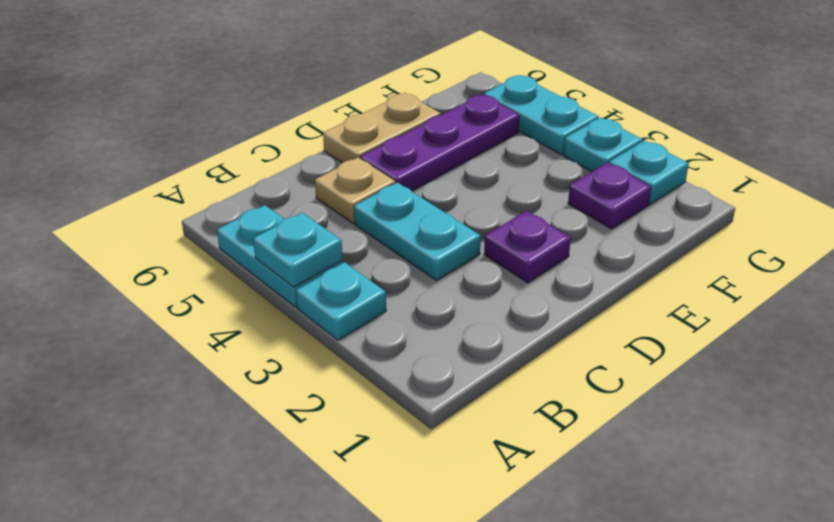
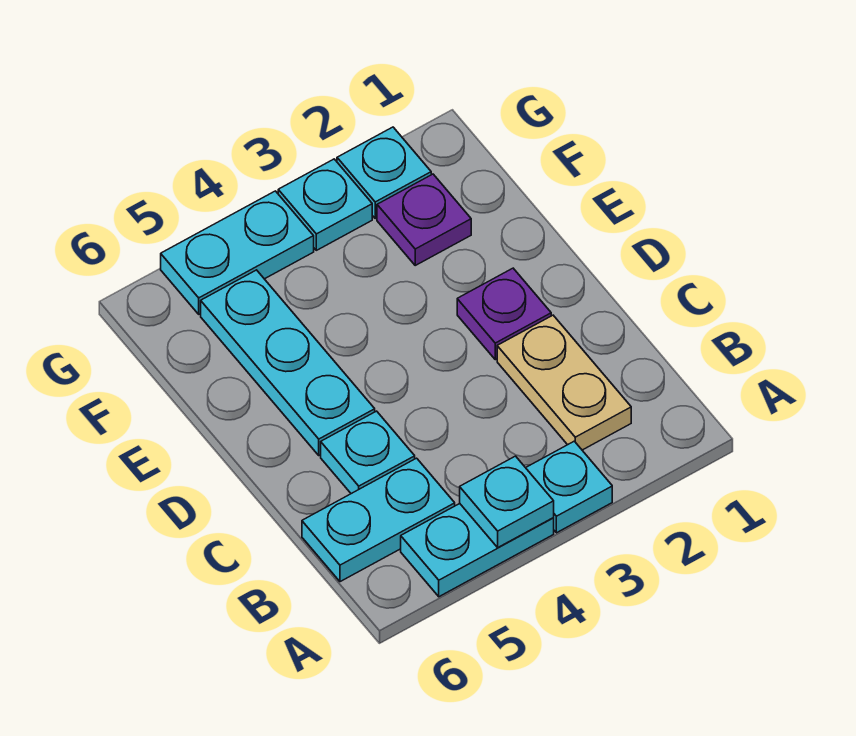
cyan plate C3:C4 level 1 -> cyan plate B5:B6 level 1
tan plate C5 level 1 -> cyan plate C5 level 1
purple plate D5:F5 level 1 -> cyan plate D5:F5 level 1
tan plate D6:E6 level 1 -> tan plate B2:C2 level 1

